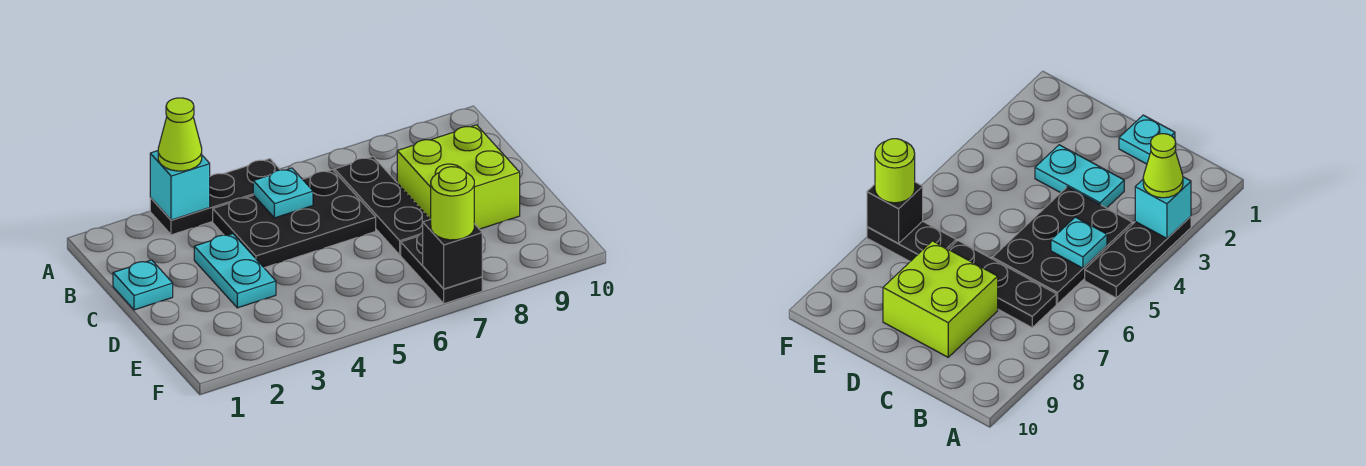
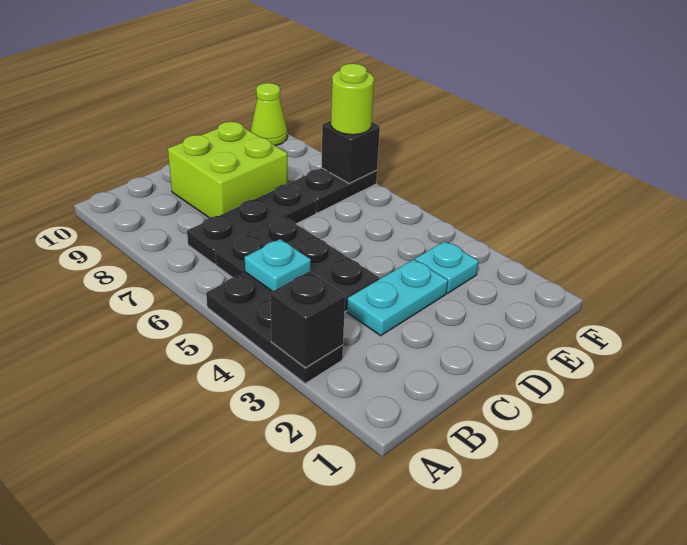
cyan brick A3 level 2 -> black brick A3 level 2
lime cone A3 level 3 -> lime cone F10 level 1
cyan plate C1 level 1 -> cyan plate E3 level 1

